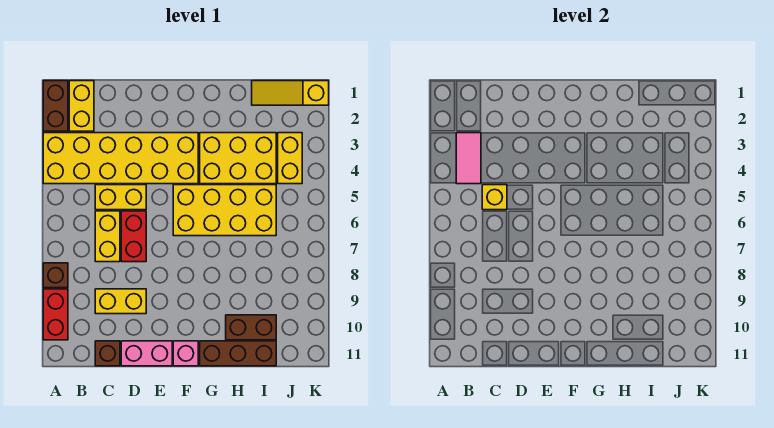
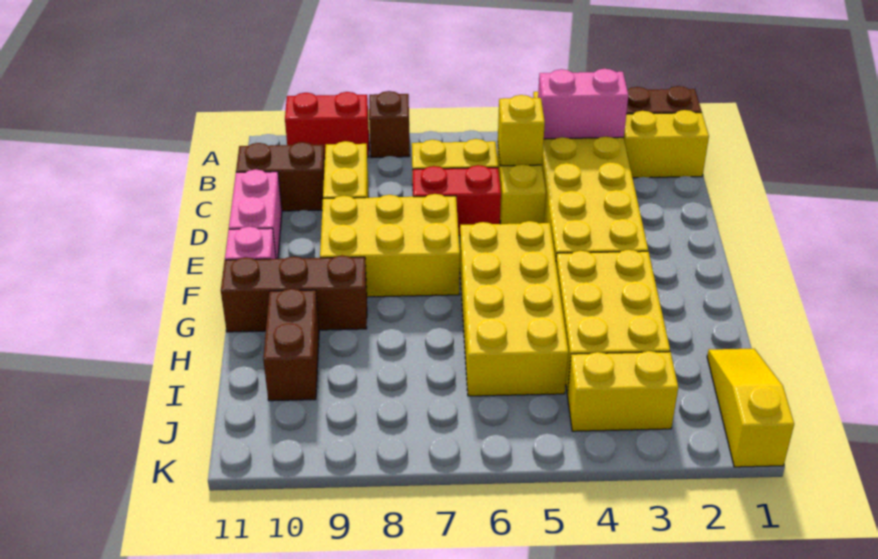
pink tile B3:B4 level 2 -> pink brick B3:B4 level 2
brown brick C11 level 1 -> brown brick C10:C11 level 1
none -> yellow brick E7:F9 level 1
brown brick G11:I11 level 1 -> brown brick G9:G11 level 1

